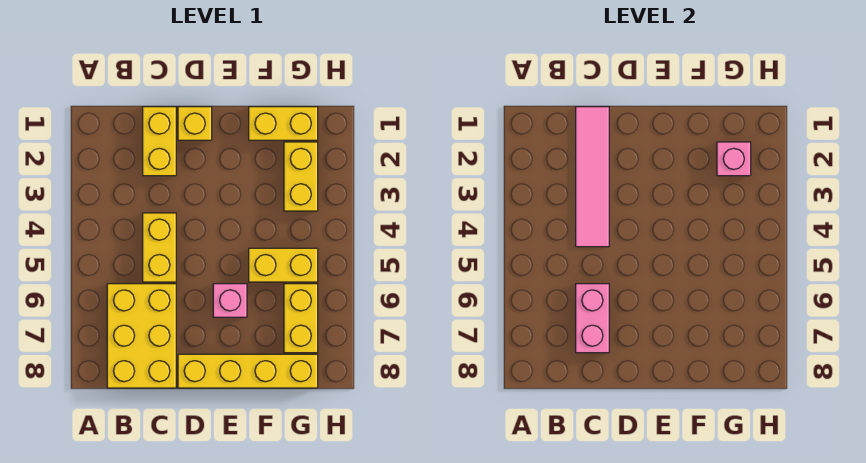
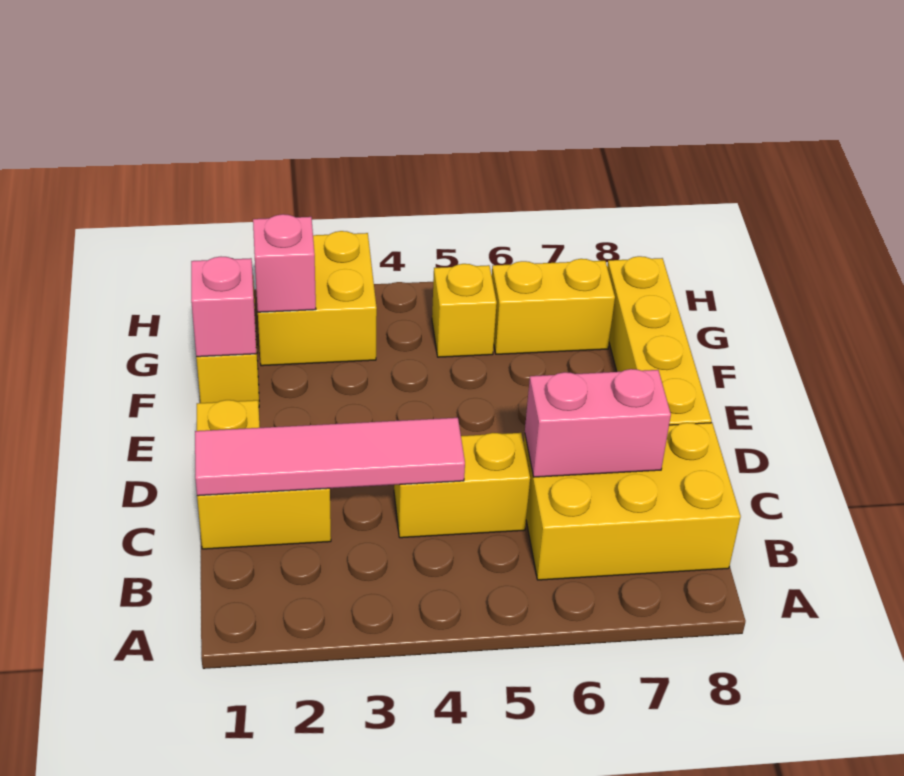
pink brick E6 level 1 -> pink brick F1 level 2
yellow brick F5:G5 level 1 -> yellow brick G5 level 1
yellow brick G2:G3 level 1 -> yellow brick G2:H3 level 1

